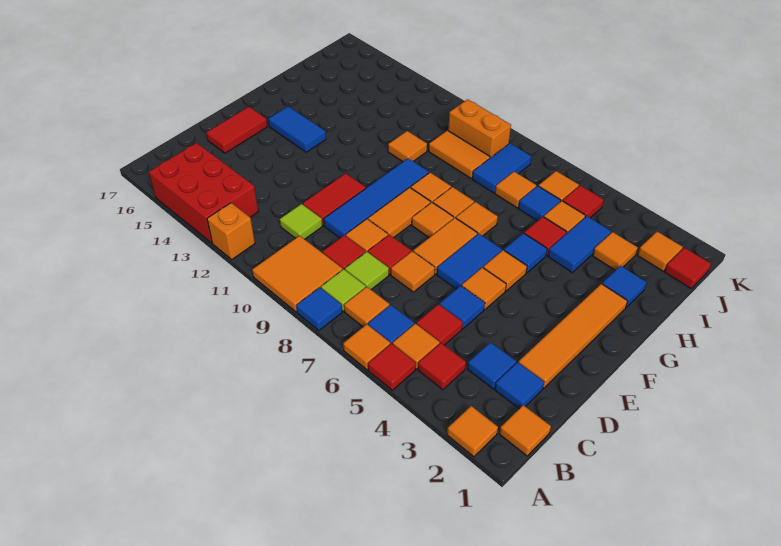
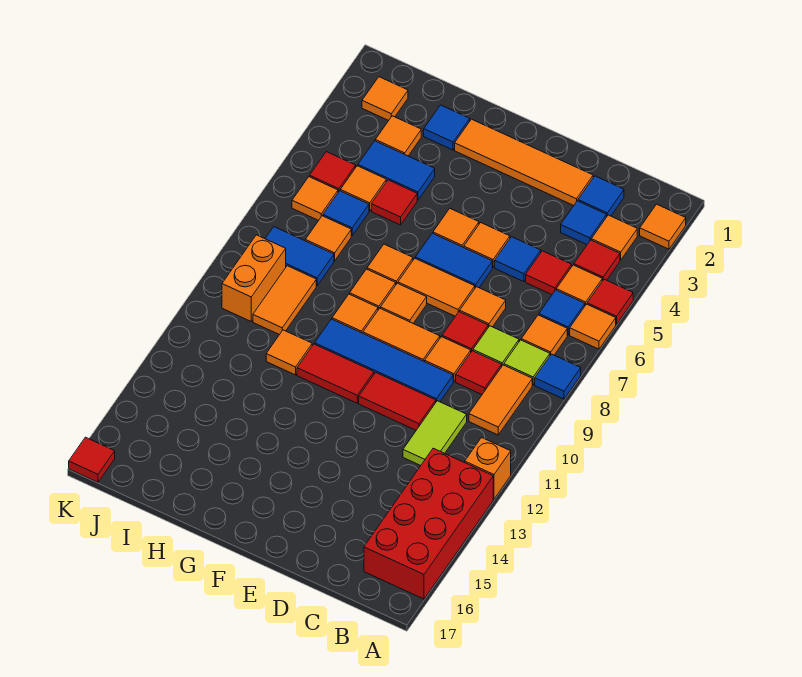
orange tile A9:B10 level 1 -> orange tile B9:B10 level 1
red brick A13:B15 level 1 -> red brick A13:B16 level 1
orange tile B1 level 1 -> orange tile B3 level 1
lime tile C11 level 1 -> lime tile C11:C12 level 1
red tile D16:E16 level 1 -> red tile F11:G11 level 1
blue tile F14:F15 level 1 -> none
blue tile G5 level 1 -> none
red tile J1 level 1 -> red tile K17 level 1

